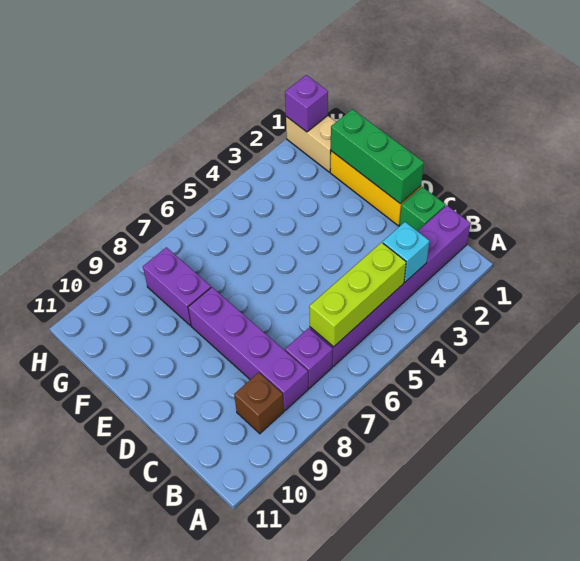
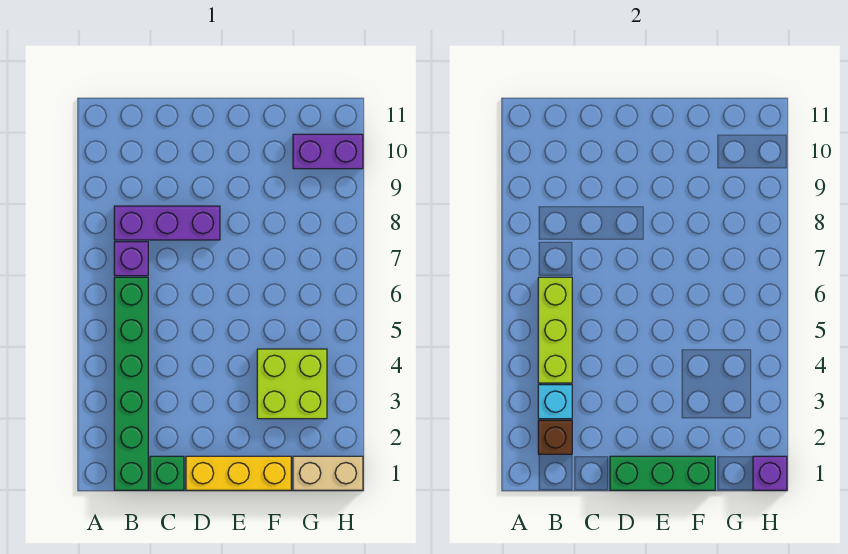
purple brick B1:B6 level 1 -> green brick B1:B6 level 1
purple brick B8:E8 level 1 -> purple brick B8:D8 level 1
brown brick B9 level 1 -> brown brick B2 level 2
none -> lime brick F3:G4 level 1
purple brick F8:G8 level 1 -> purple brick G10:H10 level 1

